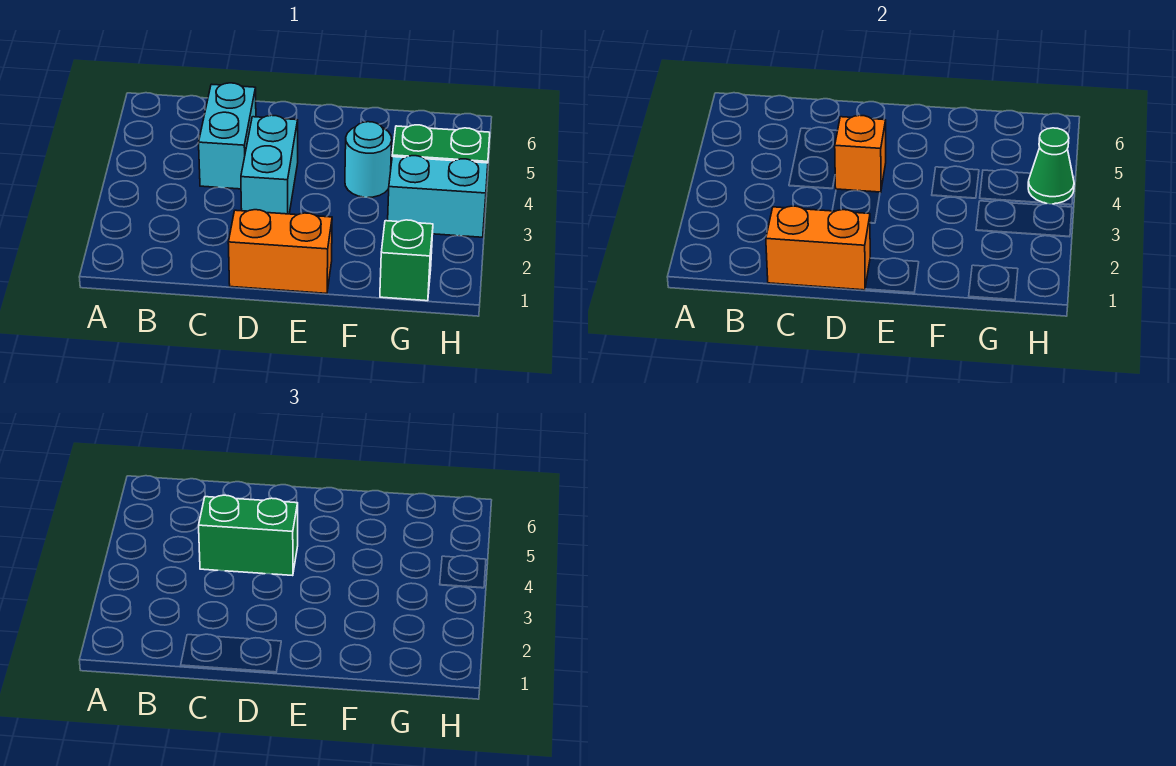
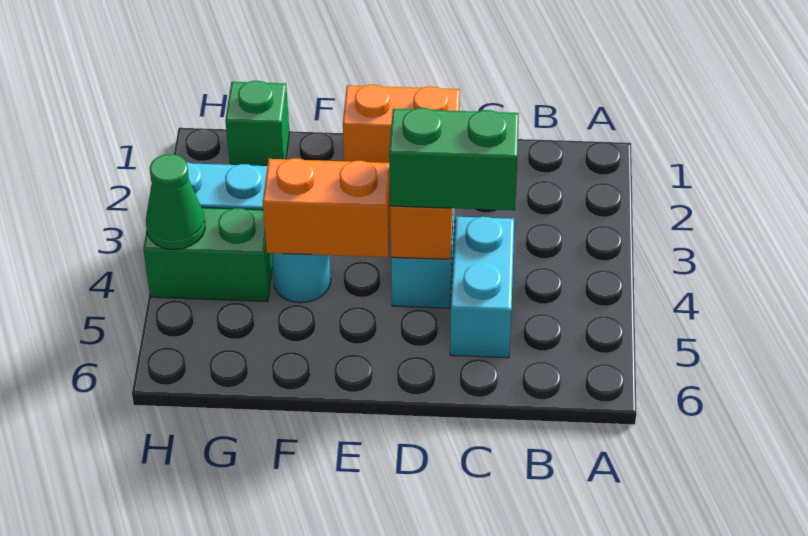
orange brick C1:D1 level 2 -> orange brick E4:F4 level 2

